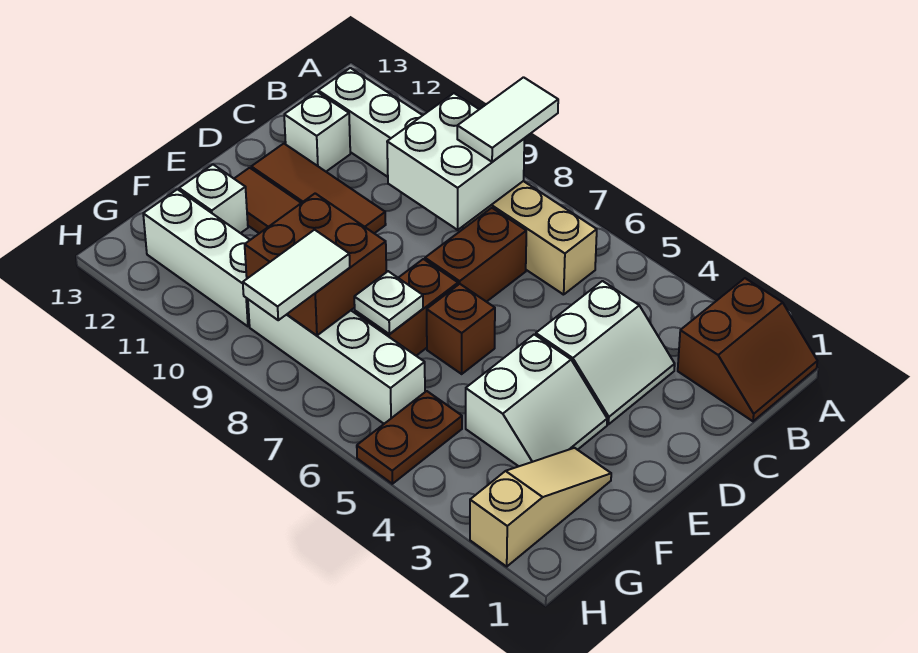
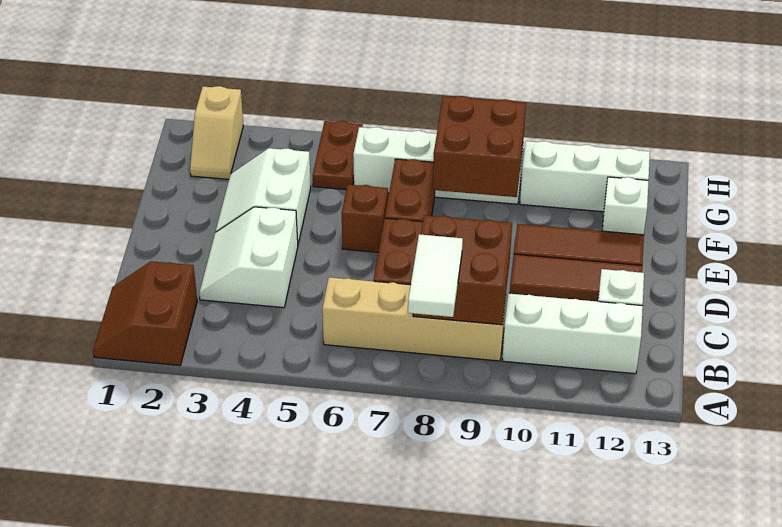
white brick B8:C9 level 2 -> brown brick B8:C9 level 2
tan slope F2:H2 level 1 top H -> tan slope G2:H2 level 1 top H
white plate F7 level 2 -> none
white tile G8:H8 level 3 -> none

